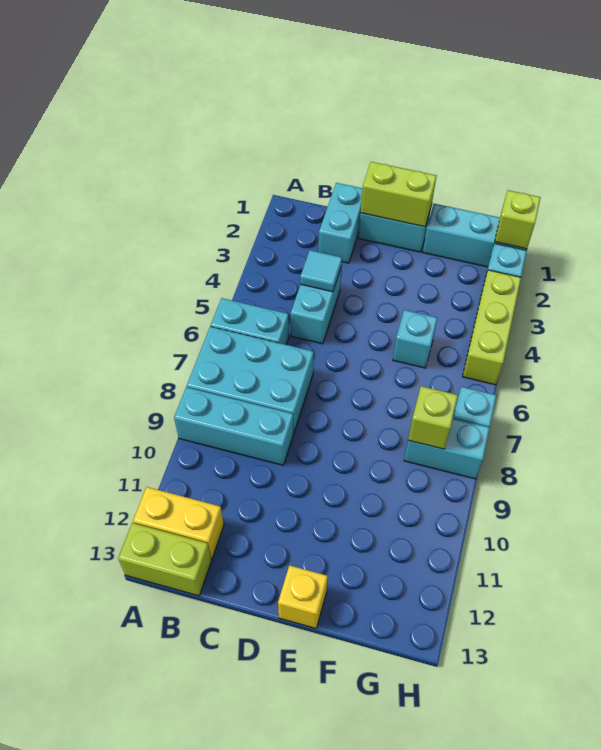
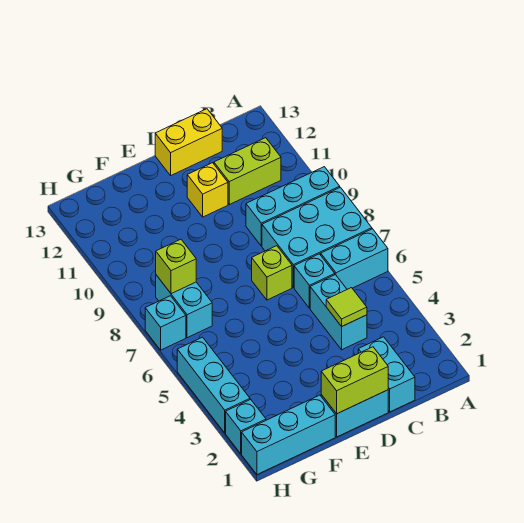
yellow brick A12:B12 level 1 -> yellow brick C13:D13 level 1
lime brick A13:B13 level 1 -> lime brick B11:C11 level 1
cyan tile C4 level 2 -> lime tile C4 level 2
yellow brick E13 level 1 -> yellow brick D11 level 1
cyan brick F5 level 1 -> cyan brick C6 level 1
cyan brick G8:H8 level 1 -> cyan brick G7:G8 level 1
lime brick H1 level 2 -> lime brick D7 level 1
lime brick H3:H5 level 1 -> cyan brick H3:H5 level 1

